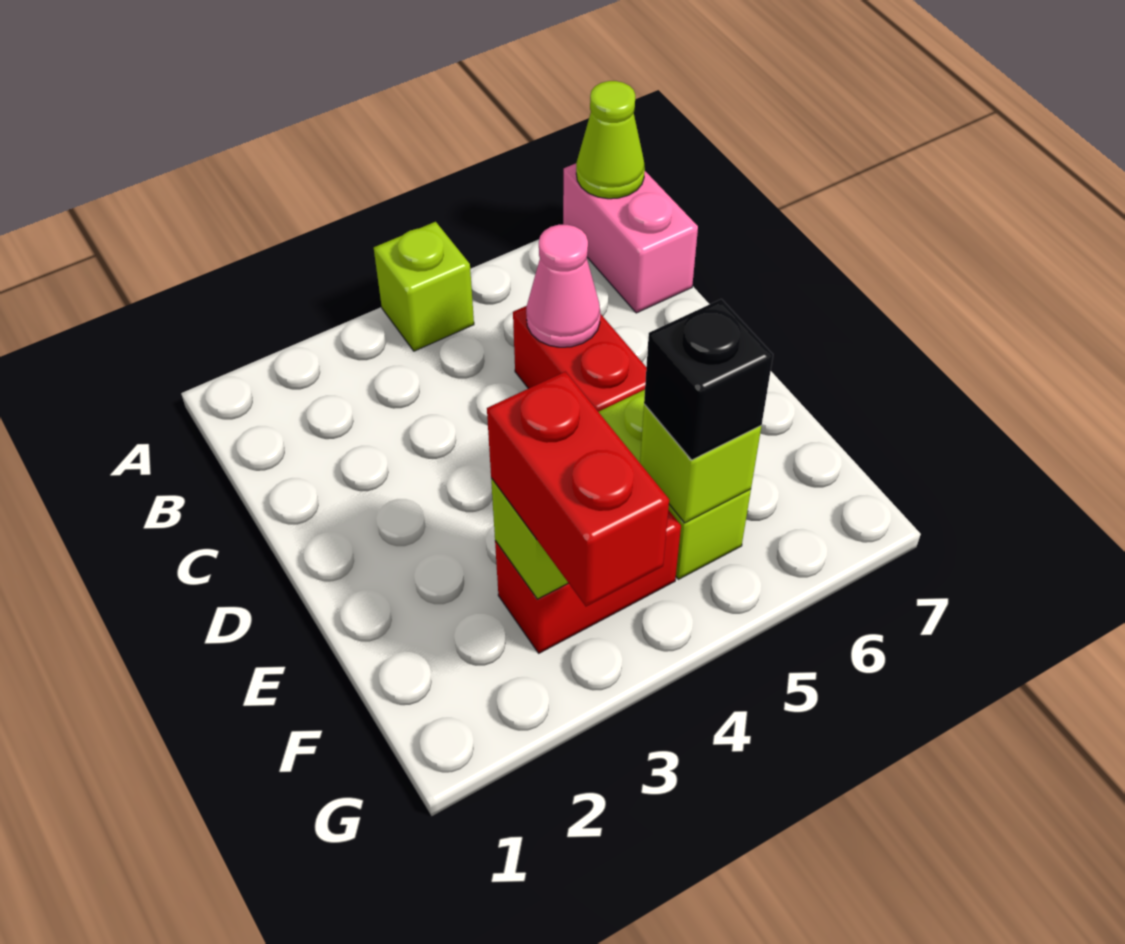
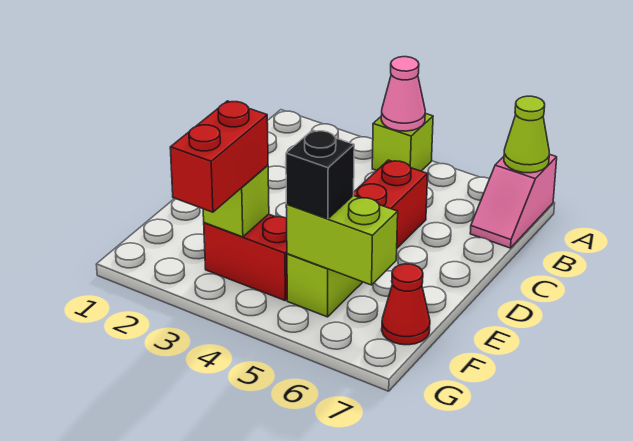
pink brick A7:B7 level 1 -> pink slope A7:B7 level 1 top A
pink cone C5 level 2 -> pink cone A4 level 2
lime brick F5 level 2 -> lime brick F5:F6 level 2
none -> red cone F7 level 1

